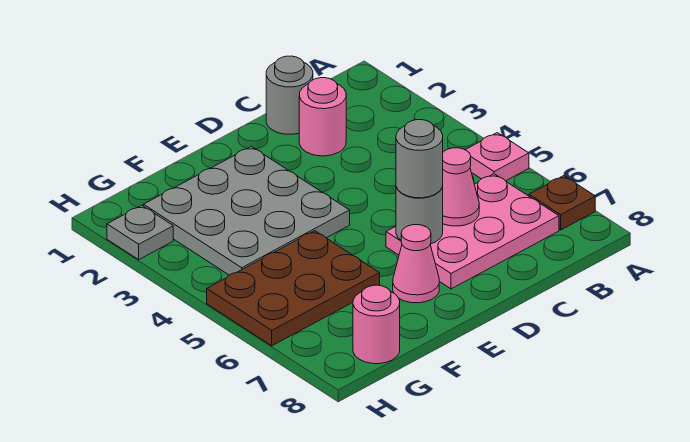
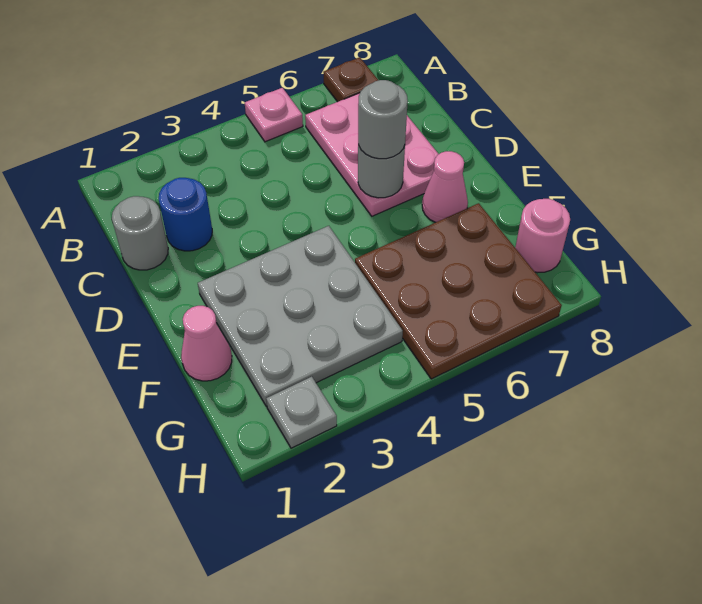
pink round brick C2 level 1 -> blue round brick C2 level 1
pink cone C6 level 2 -> pink cone F1 level 1
brown plate F5:H6 level 1 -> brown plate F5:H7 level 1

